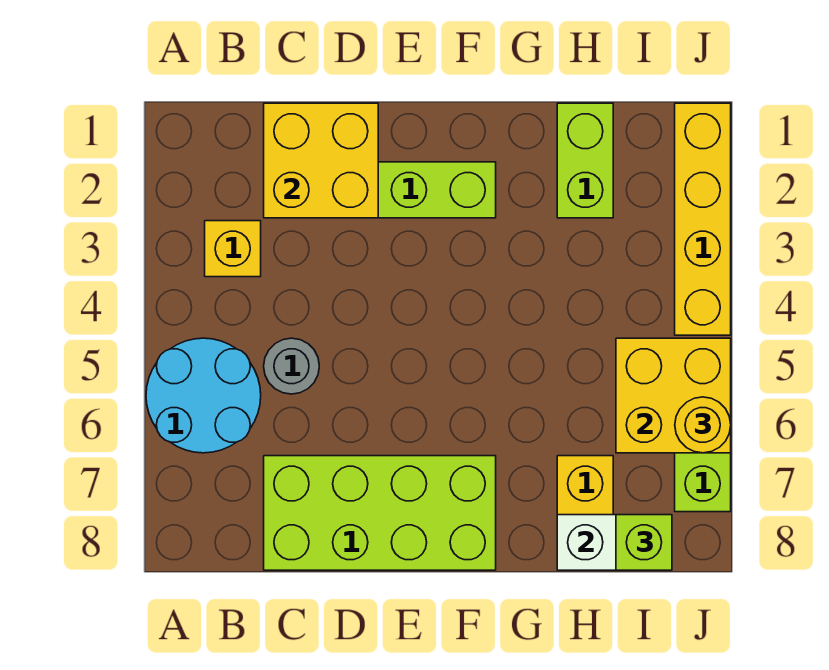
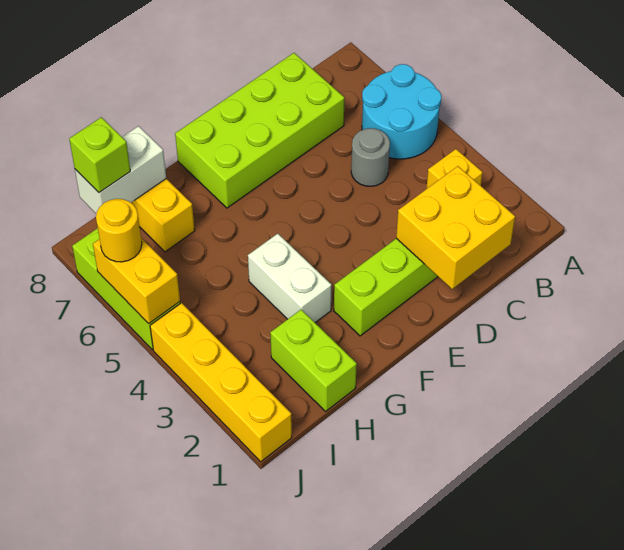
none -> white brick G3:G4 level 1
yellow brick I5:J6 level 2 -> yellow brick J5:J6 level 2

